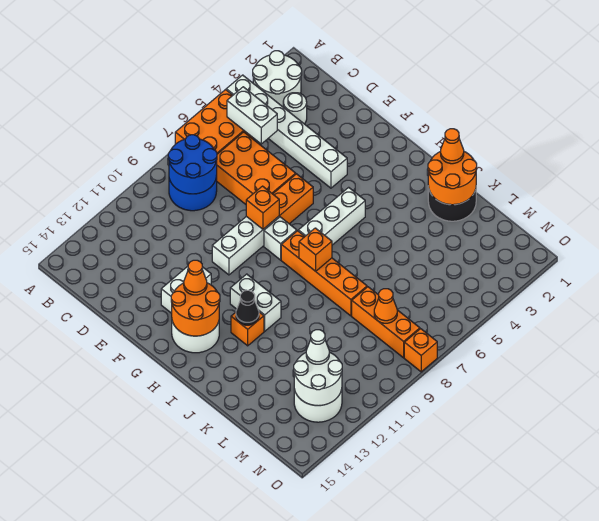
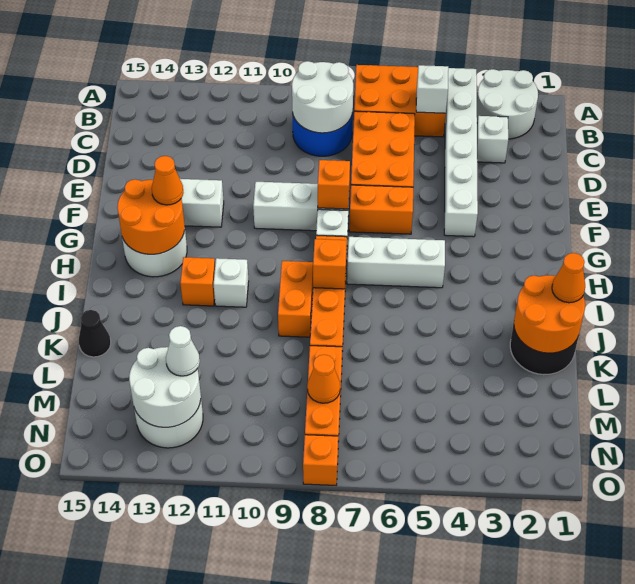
white brick B5:C5 level 2 -> white brick B5 level 2
blue round brick B8:C9 level 2 -> white round brick B8:C9 level 2
white round brick C3 level 1 -> white brick C3 level 1
white brick H11:I11 level 1 -> white brick I11 level 1
none -> orange brick I9:J9 level 1
black cone I12 level 2 -> black cone K15 level 1

